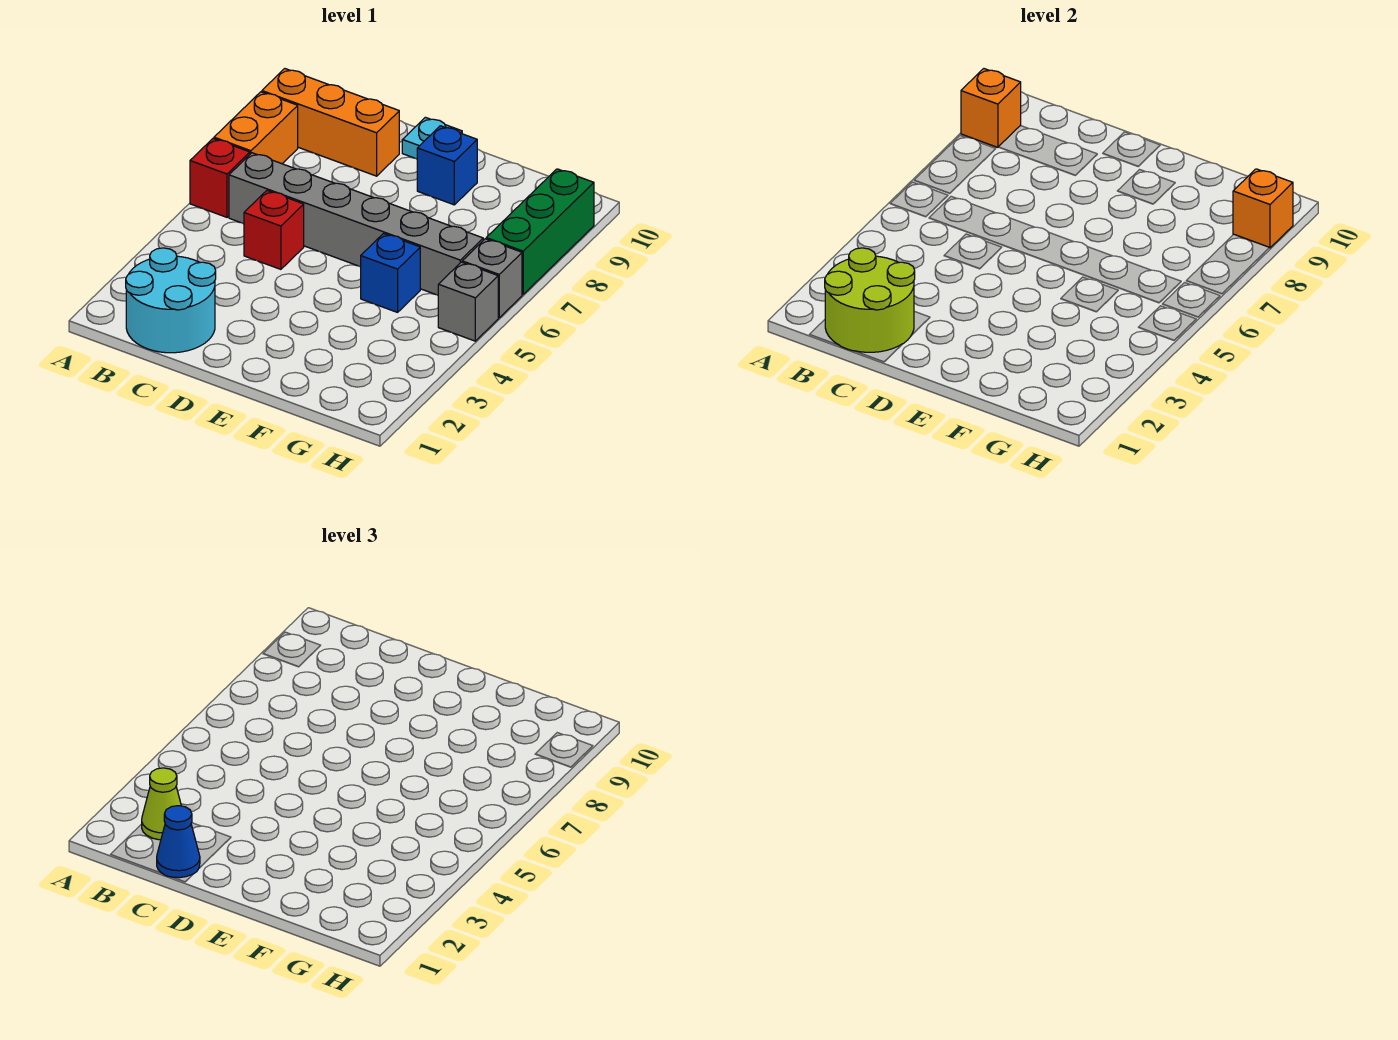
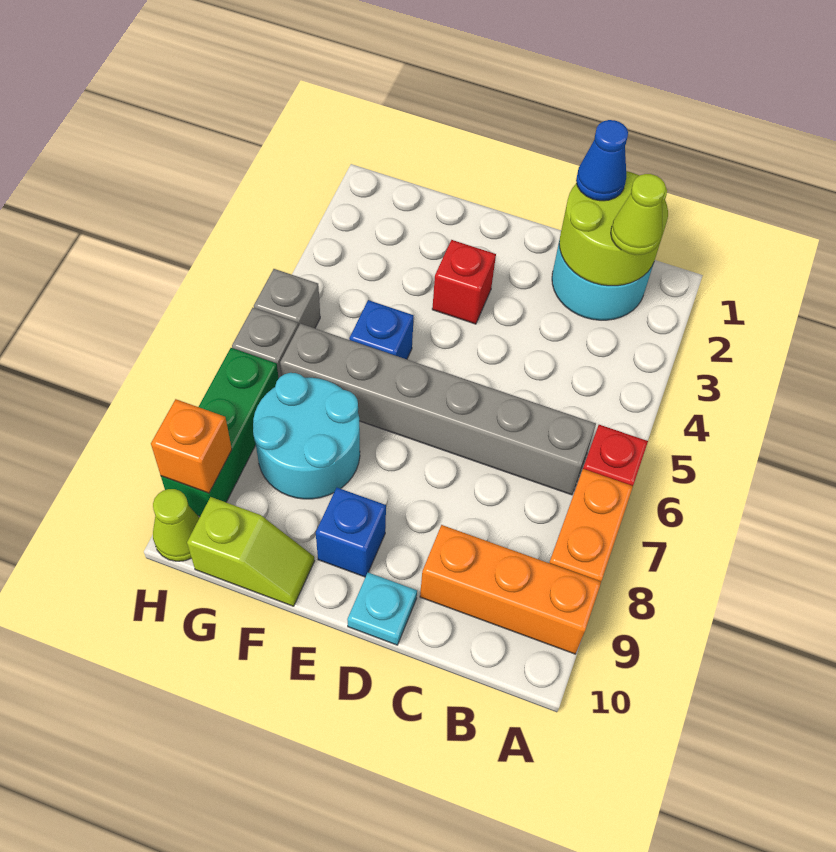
orange brick A9 level 2 -> none
red brick C5 level 1 -> red brick E3 level 1
none -> cyan round brick F7:G8 level 1
none -> lime slope F10:G10 level 1 top G
none -> lime cone H10 level 1

